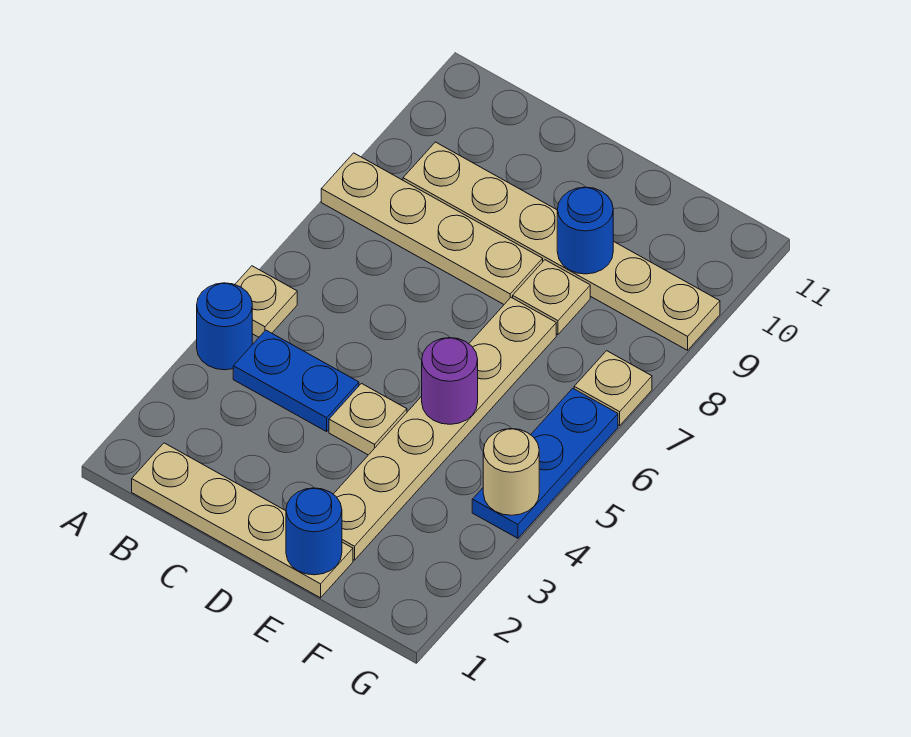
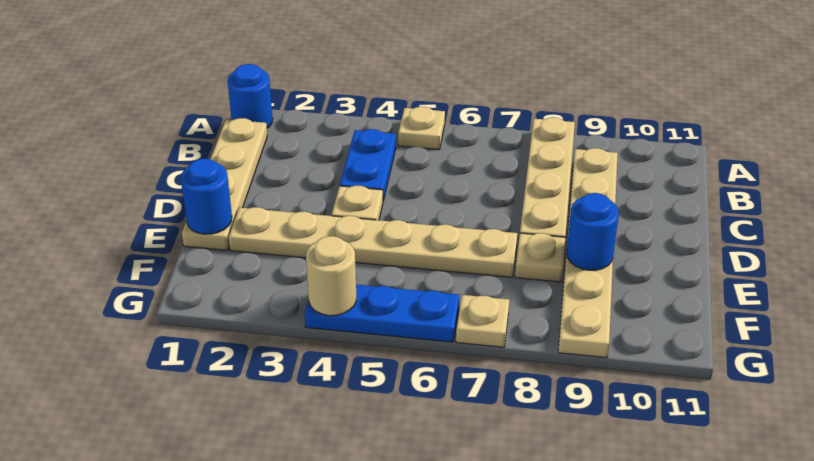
blue round brick A4 level 1 -> blue round brick A1 level 1
purple round brick E5 level 2 -> none

